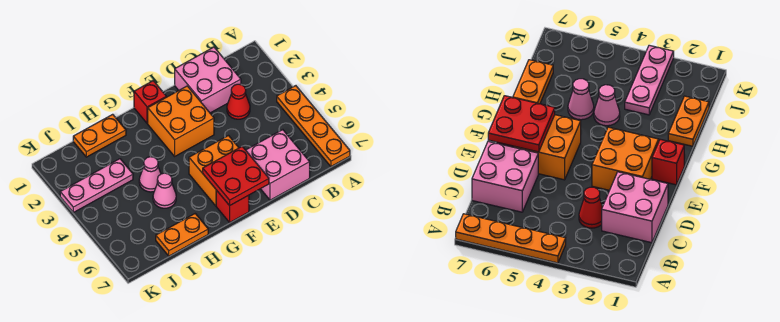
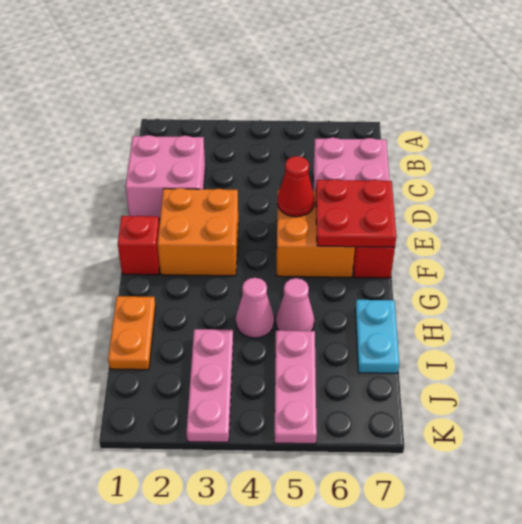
orange plate A4:A7 level 1 -> none
red cone C3 level 1 -> red cone E5 level 2
orange plate H7:I7 level 1 -> cyan plate H7:I7 level 1
none -> pink plate I5:K5 level 1

